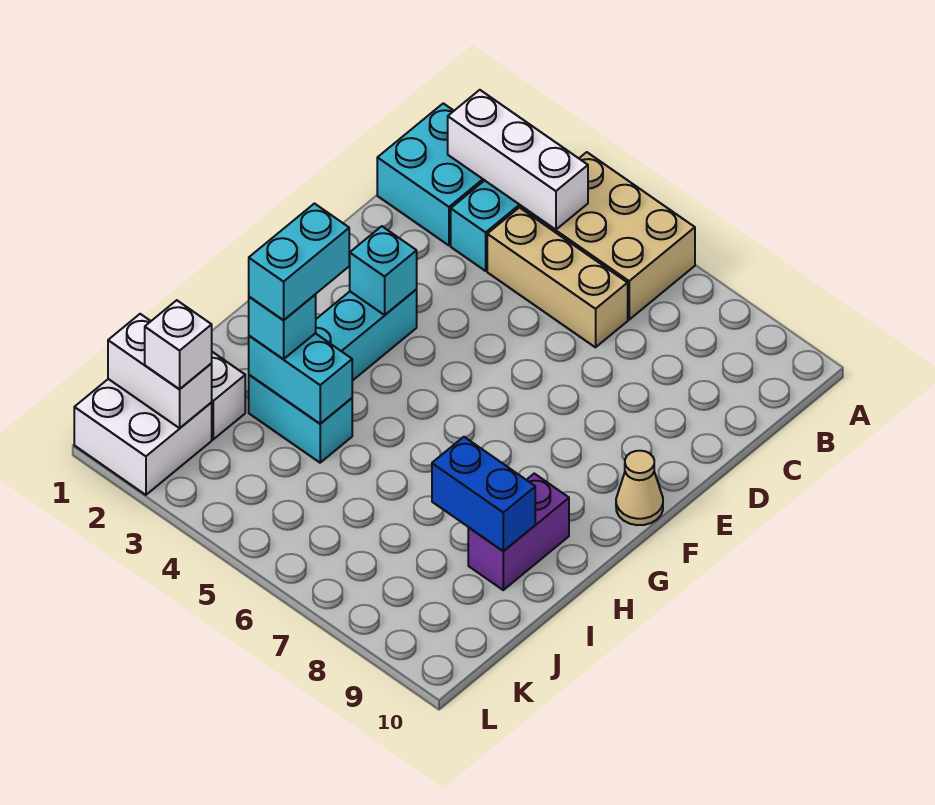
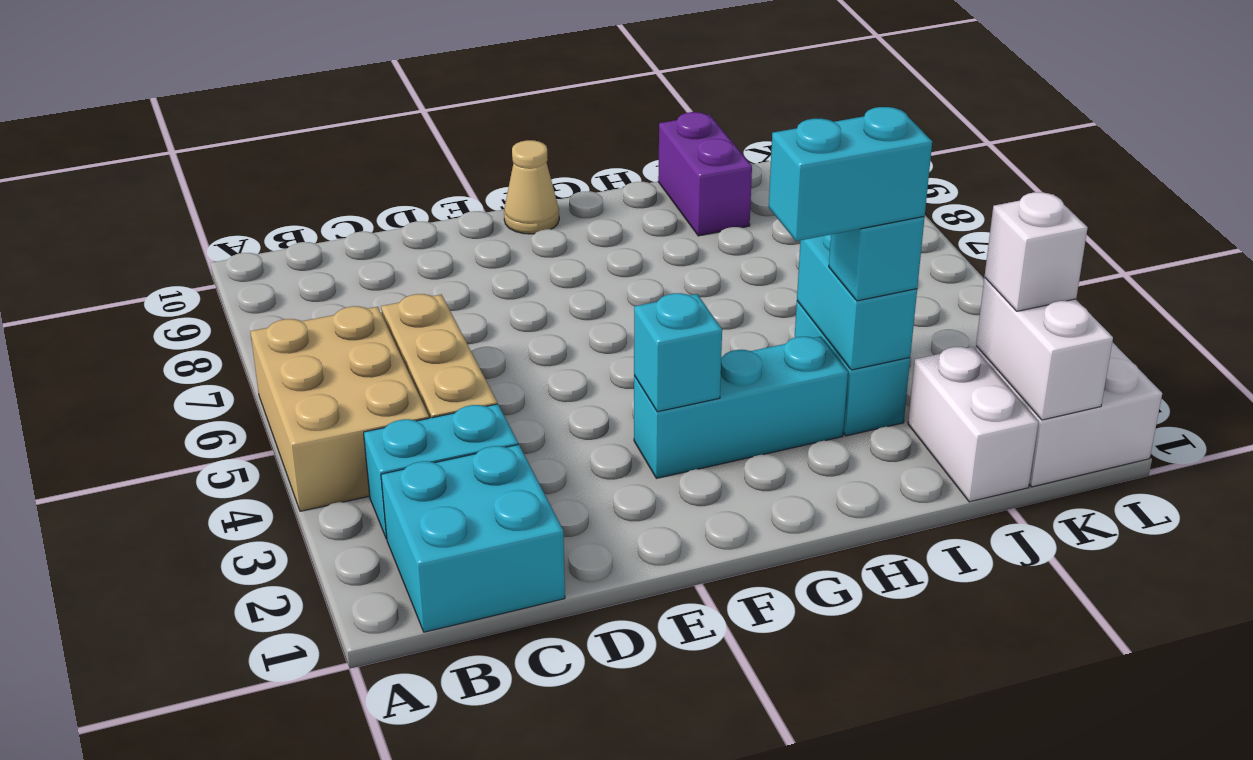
white brick B2:B4 level 2 -> none
purple brick H9:I9 level 1 -> purple brick I9:I10 level 1
blue brick I8:I9 level 2 -> none

